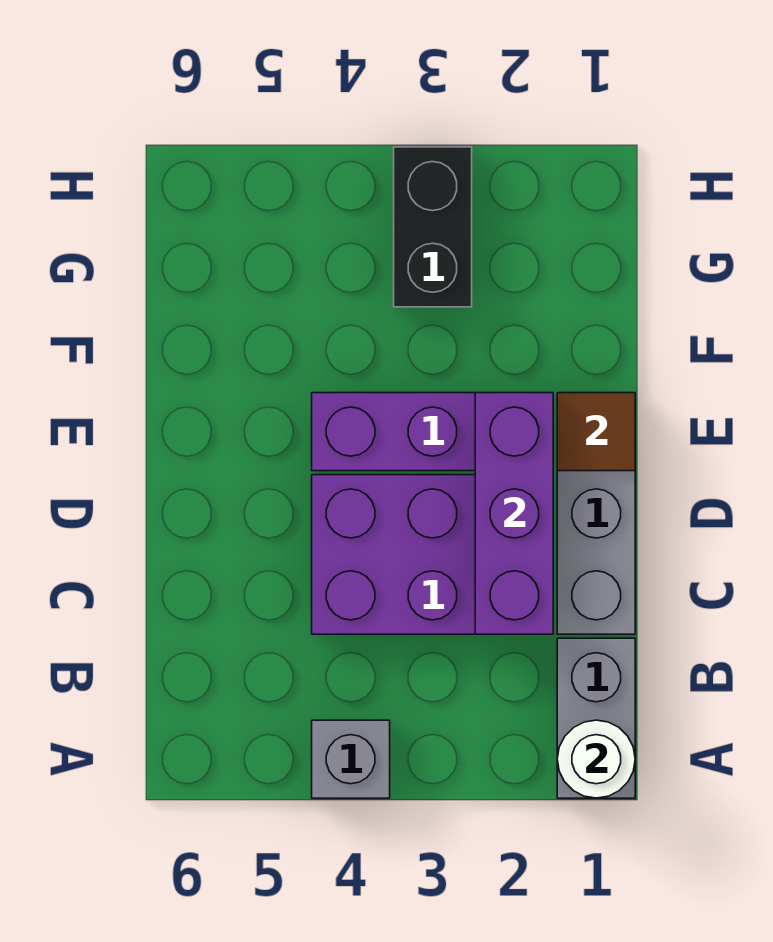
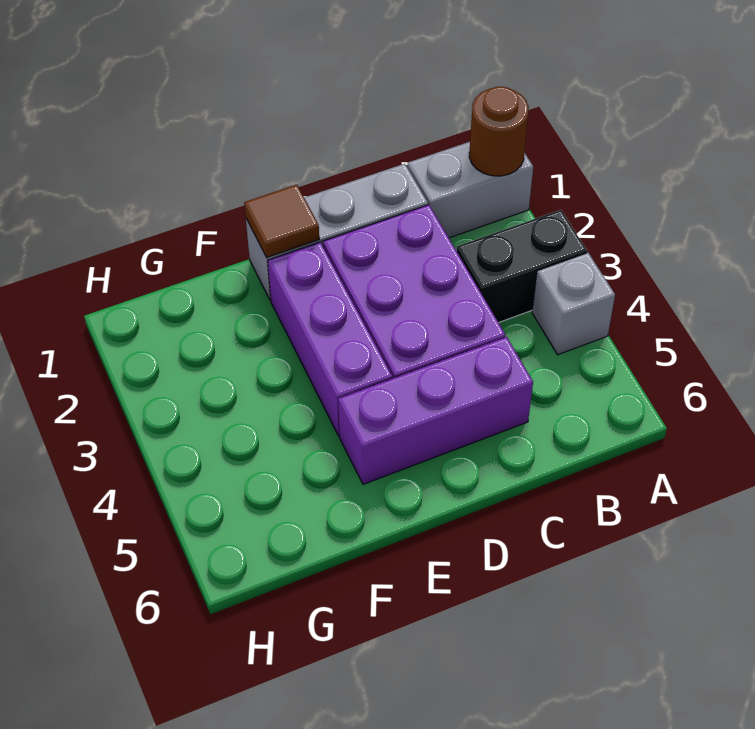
white round brick A1 level 2 -> brown round brick A1 level 2
purple brick C2:E2 level 2 -> purple brick C5:E5 level 1
black brick G3:H3 level 1 -> black brick A3:B3 level 1

